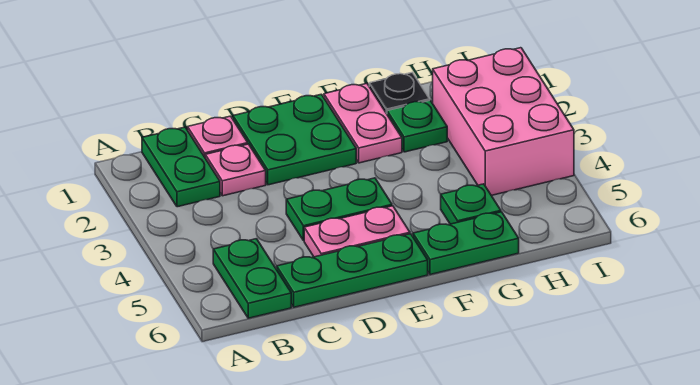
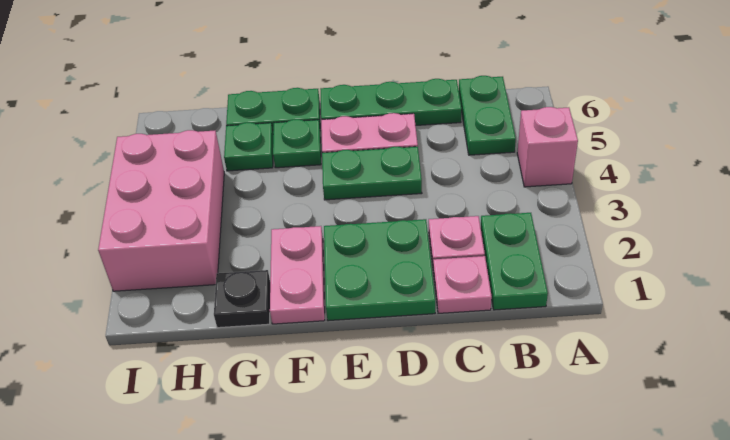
none -> pink brick A4 level 1
green plate G2 level 1 -> green plate F5 level 1

